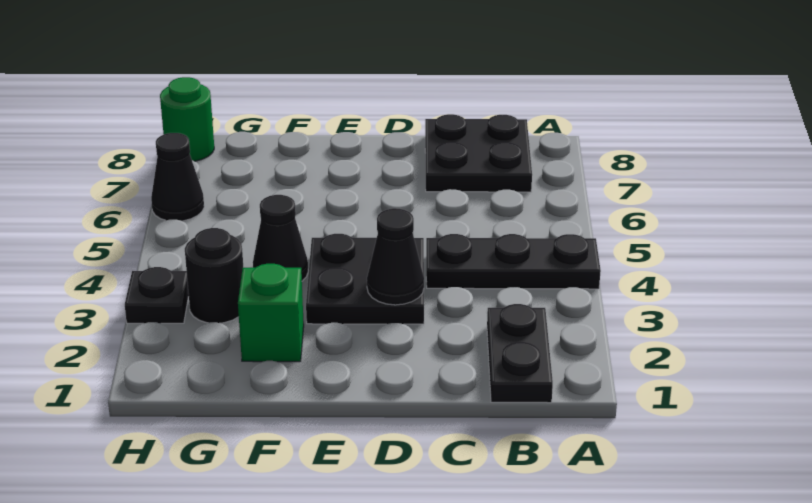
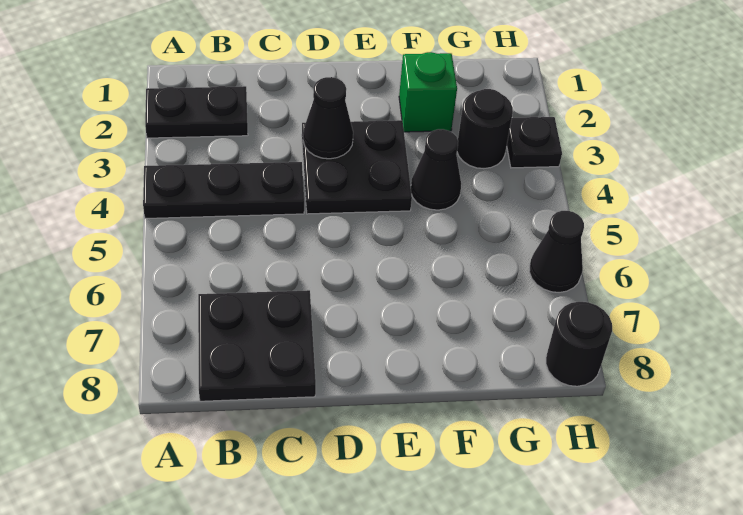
black plate B1:B2 level 1 -> black plate A2:B2 level 1
green round brick H8 level 1 -> black round brick H8 level 1

